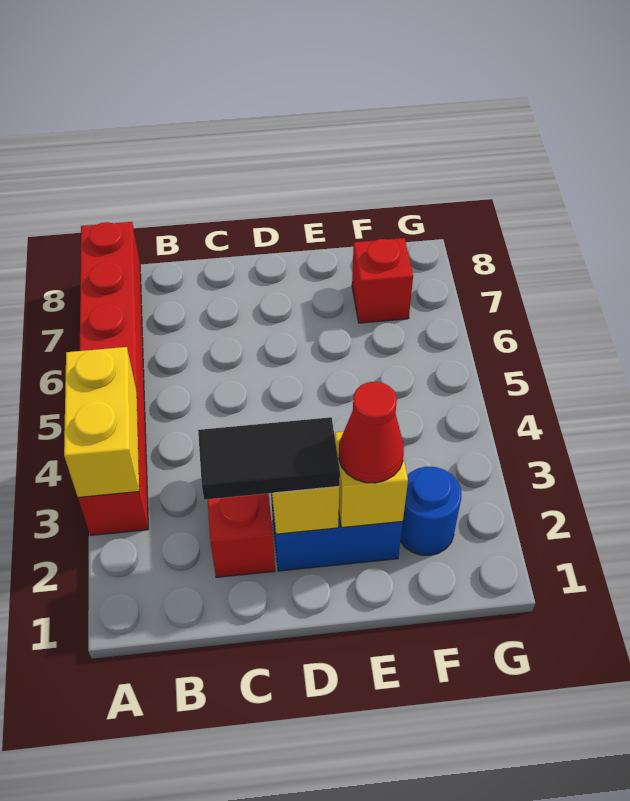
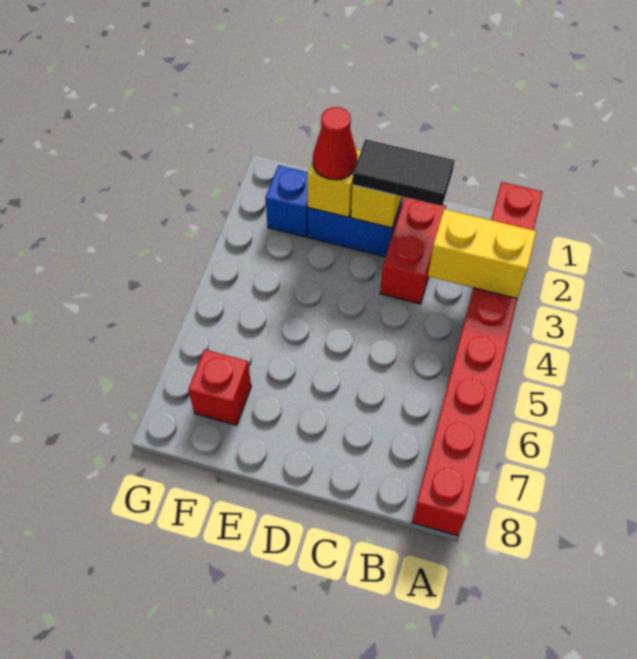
red brick A3:A8 level 1 -> red brick A1:A8 level 1
yellow brick A3:A4 level 2 -> yellow brick A3:B3 level 2
blue round brick F2 level 1 -> blue brick F2 level 1

